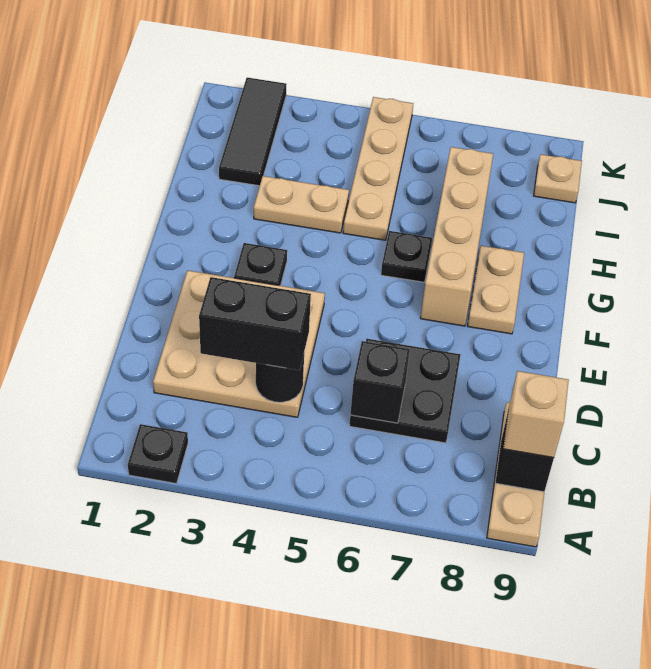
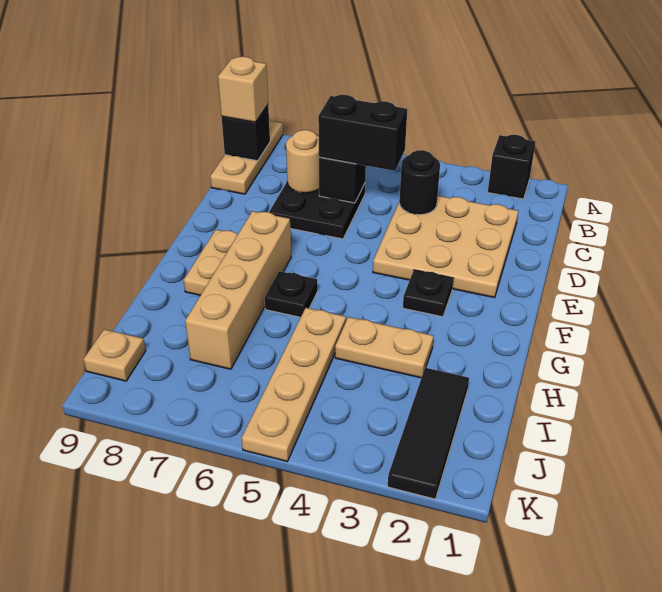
black plate A2 level 1 -> black brick A2 level 1
black brick C3:C4 level 3 -> black brick C5:C6 level 3
none -> tan round brick C7 level 2

